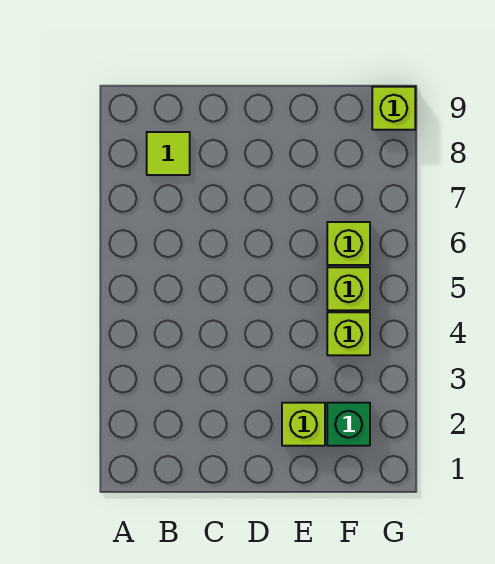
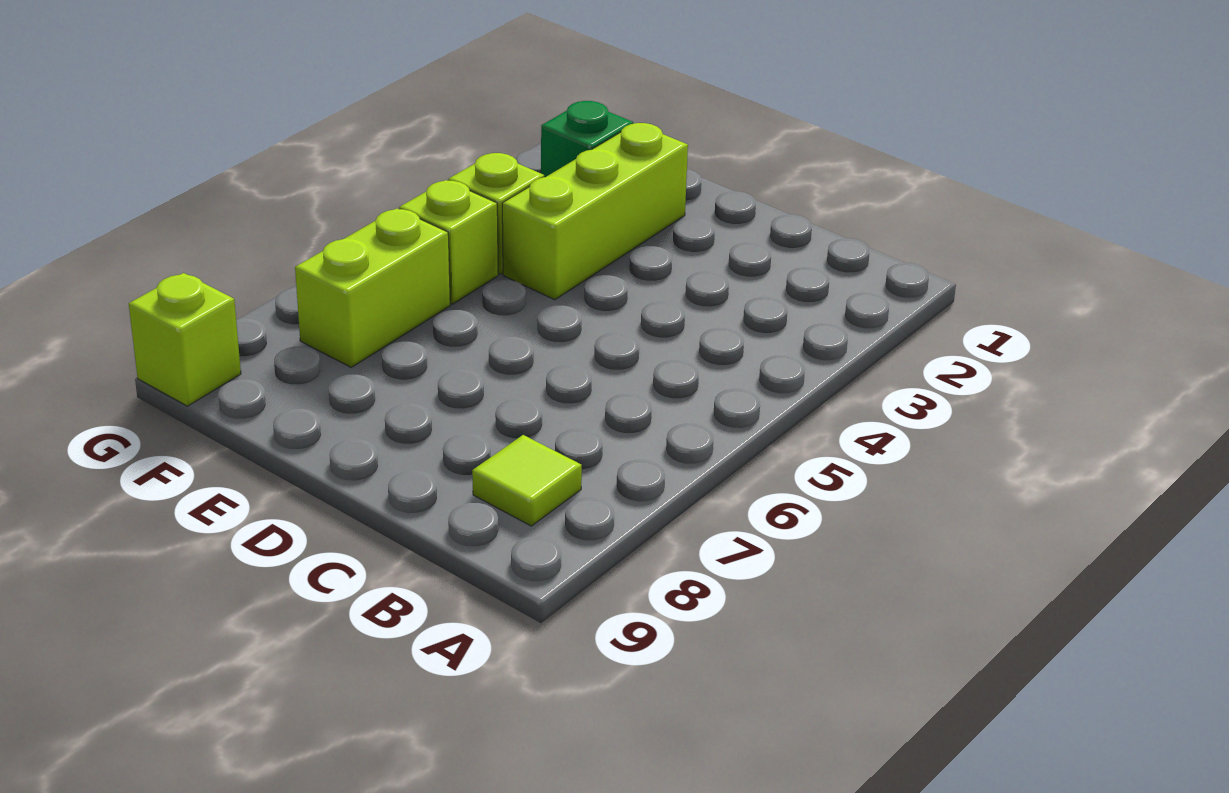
lime brick E2 level 1 -> lime brick E2:E4 level 1
lime brick F6 level 1 -> lime brick F6:F7 level 1

